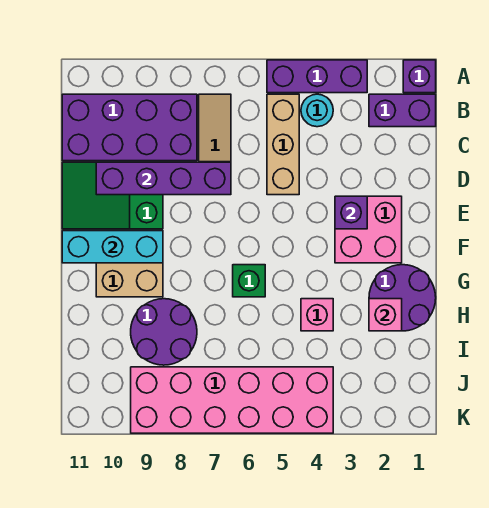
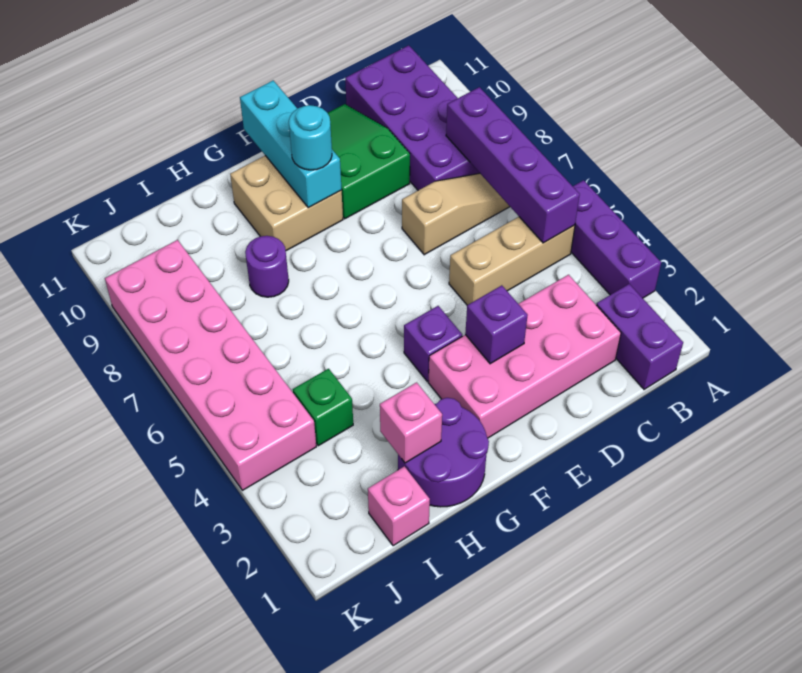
purple brick A1 level 1 -> purple brick F4 level 1
cyan round brick B4 level 1 -> cyan round brick F9 level 3
purple brick D7:D10 level 2 -> purple brick B5:B8 level 2
pink brick E2:F3 level 1 -> pink brick C2:F3 level 1
green brick G6 level 1 -> green brick I4 level 1
pink brick H4 level 1 -> pink brick I1 level 1
purple round brick H8:I9 level 1 -> purple round brick H8 level 1

